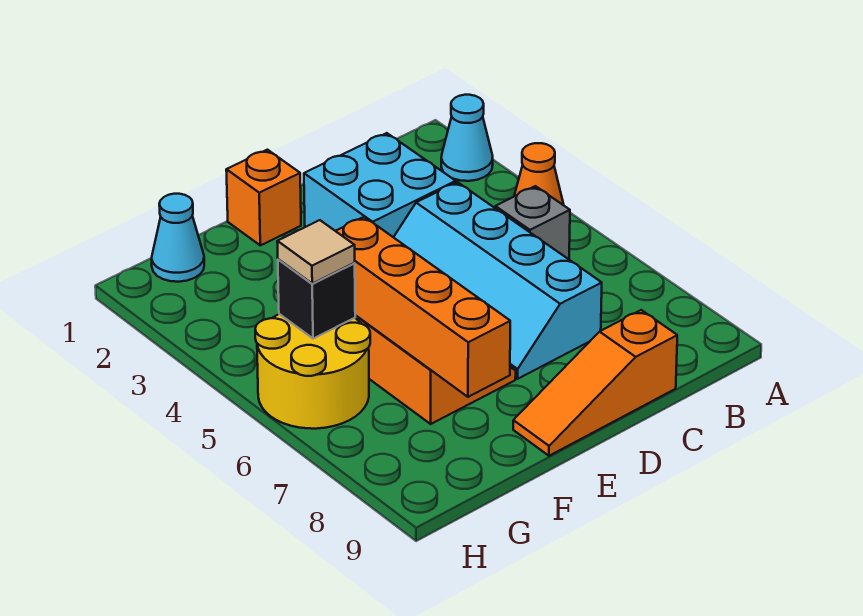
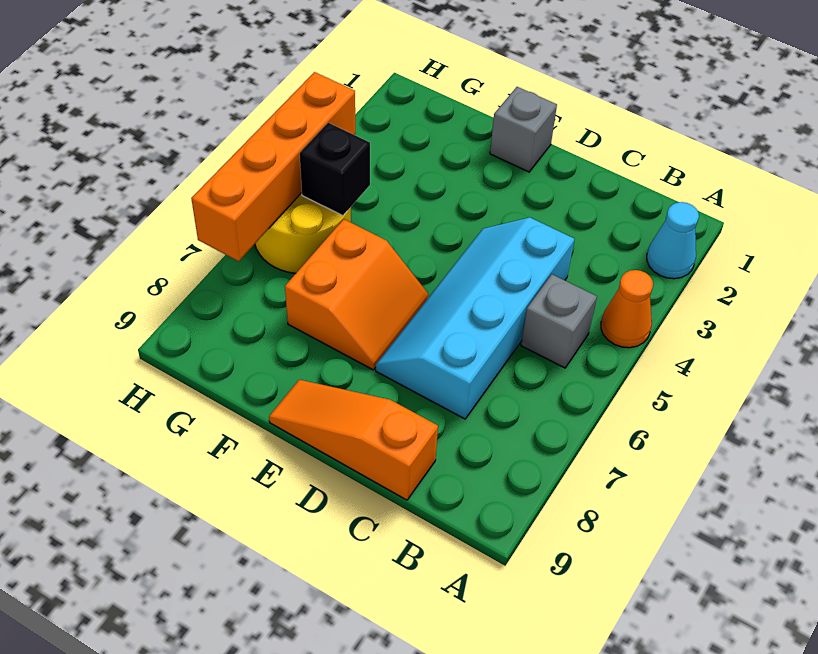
cyan brick C2:D3 level 1 -> none
orange brick E1 level 1 -> grey brick E1 level 1
orange brick F5:F8 level 2 -> orange brick H4:H7 level 2
cyan cone G1 level 1 -> none
tan tile G5 level 3 -> none

